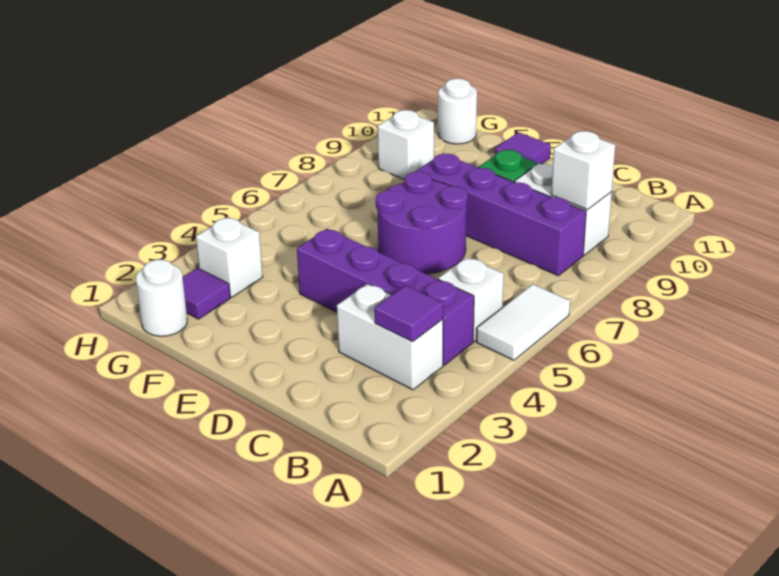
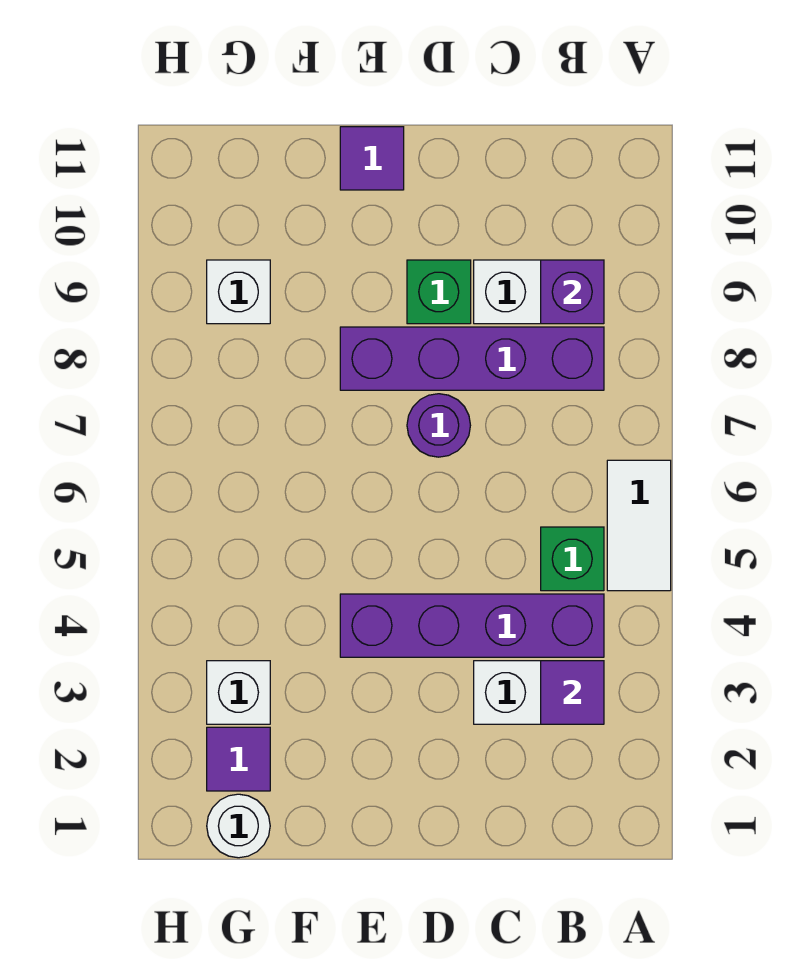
white brick B5 level 1 -> green brick B5 level 1
white brick B9 level 2 -> purple brick B9 level 2
purple round brick D6:E7 level 1 -> purple round brick D7 level 1
white round brick G11 level 1 -> none

